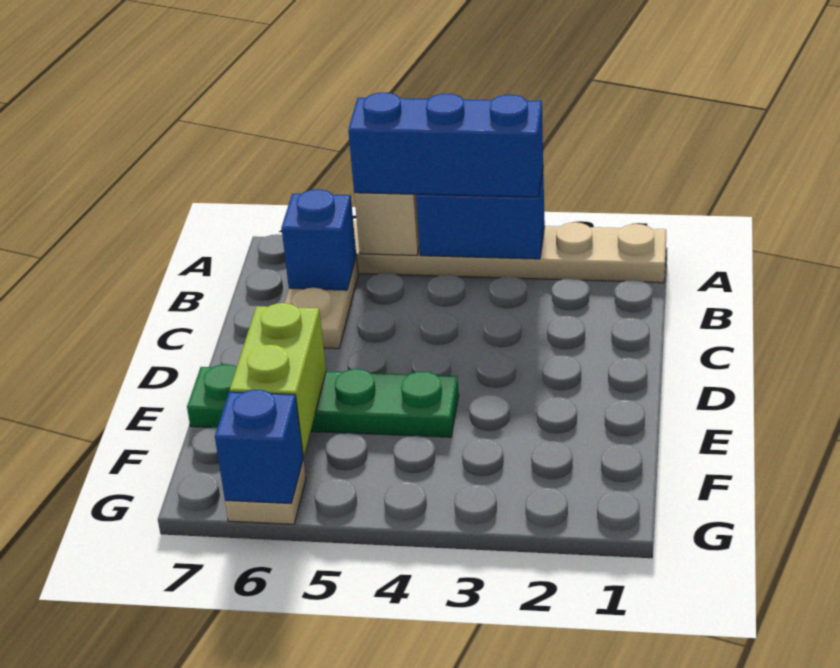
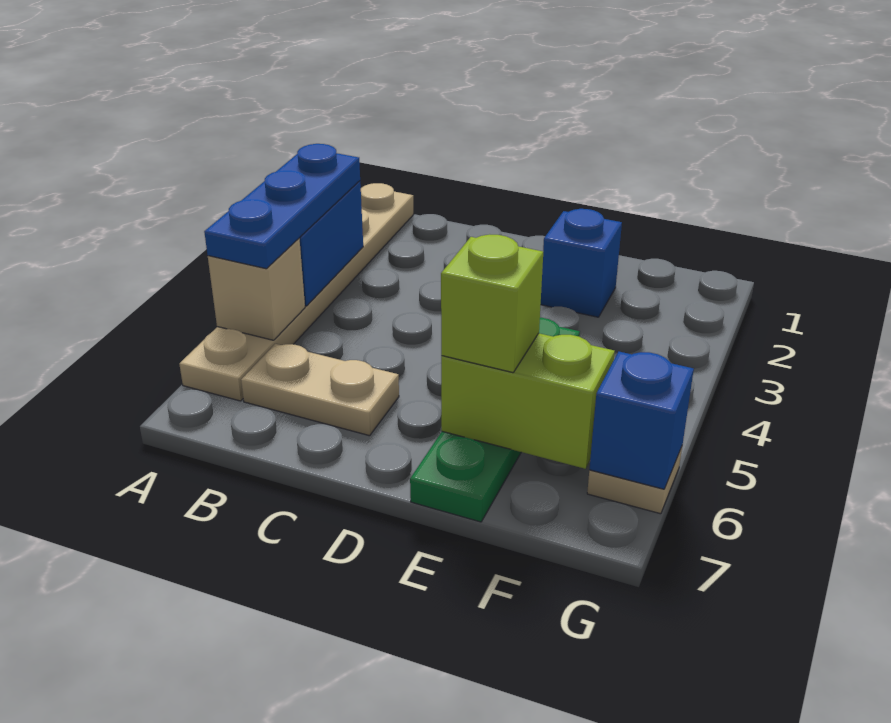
blue brick A3:A5 level 3 -> blue plate A3:A5 level 3
blue brick B6 level 2 -> blue brick E2 level 1
none -> lime brick E6 level 3

